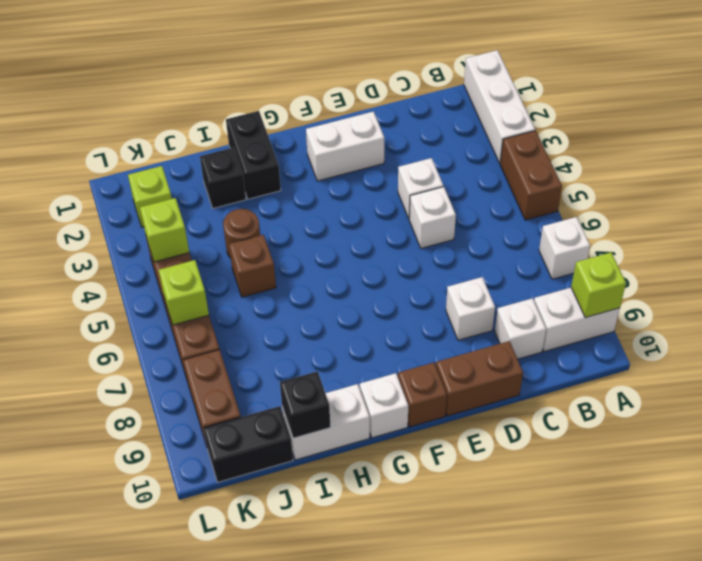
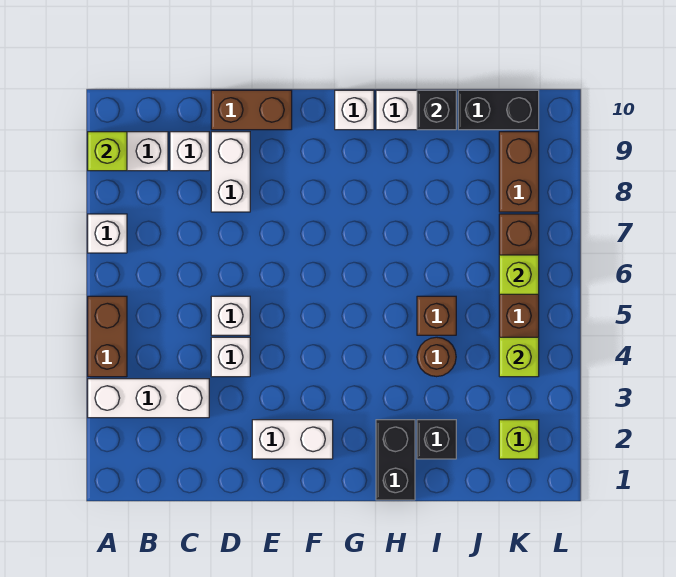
white brick A1:A3 level 1 -> white brick A3:C3 level 1
white brick D8 level 1 -> white brick D8:D9 level 1
brown brick F10 level 1 -> none

